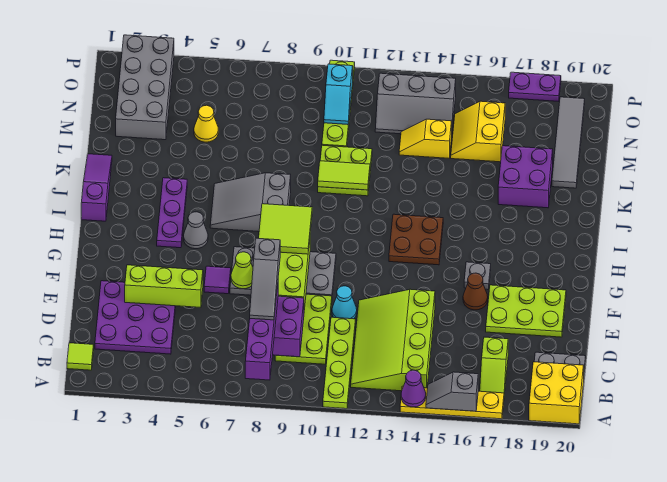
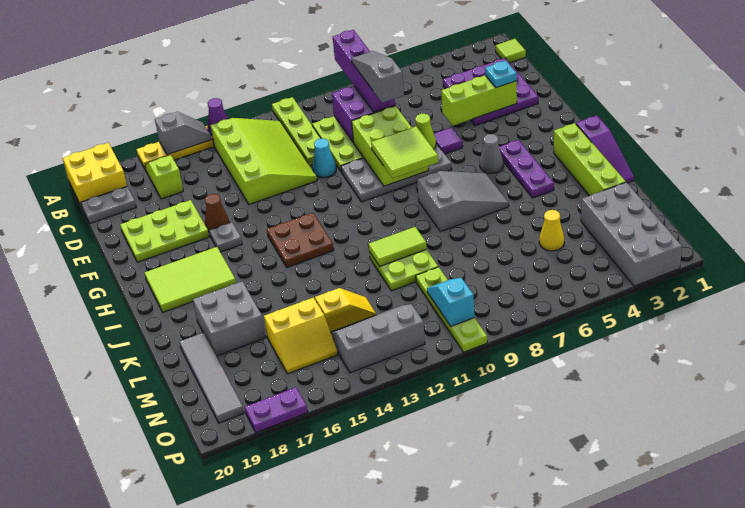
none -> cyan plate E3 level 3
none -> lime tile H17:I19 level 1
none -> lime brick I2:L2 level 1
purple brick K17:L18 level 1 -> grey brick K17:L18 level 1
yellow slope M15:N16 level 1 top 16 -> yellow slope M15:N16 level 1 top M

